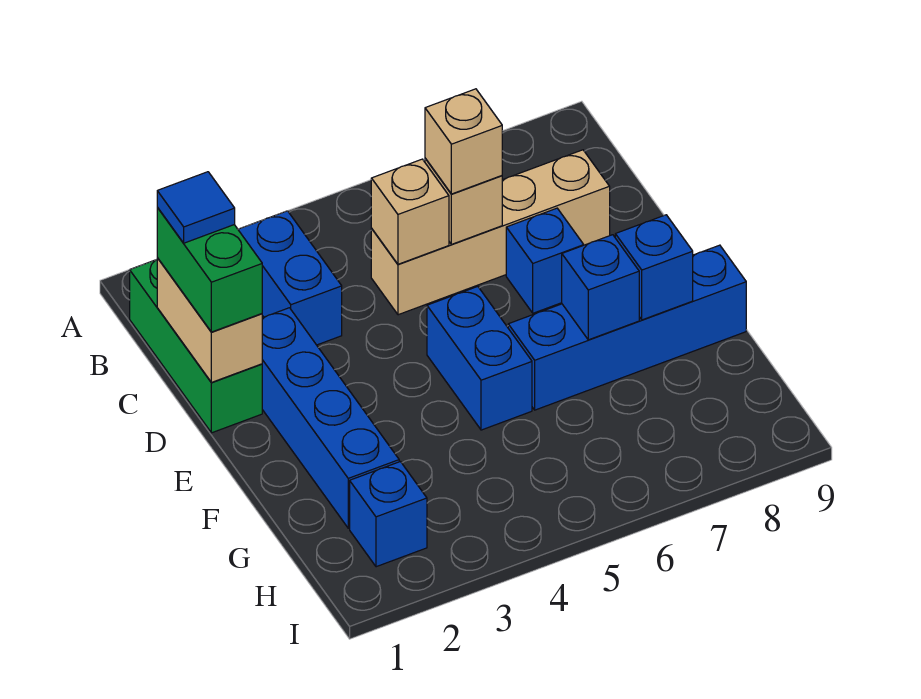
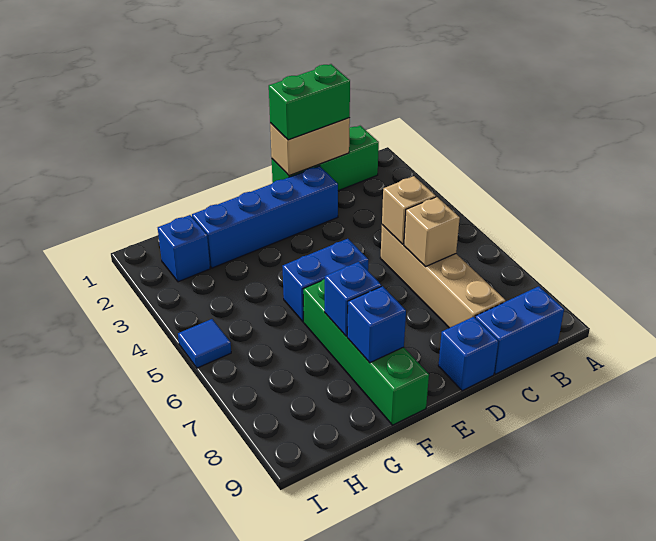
blue brick B3:C3 level 1 -> blue brick B9:C9 level 1
blue tile C1 level 4 -> blue tile I5 level 1
tan brick C6 level 3 -> none
blue brick D7 level 1 -> blue brick D9 level 1
blue brick F6:F9 level 1 -> green brick F6:F9 level 1

